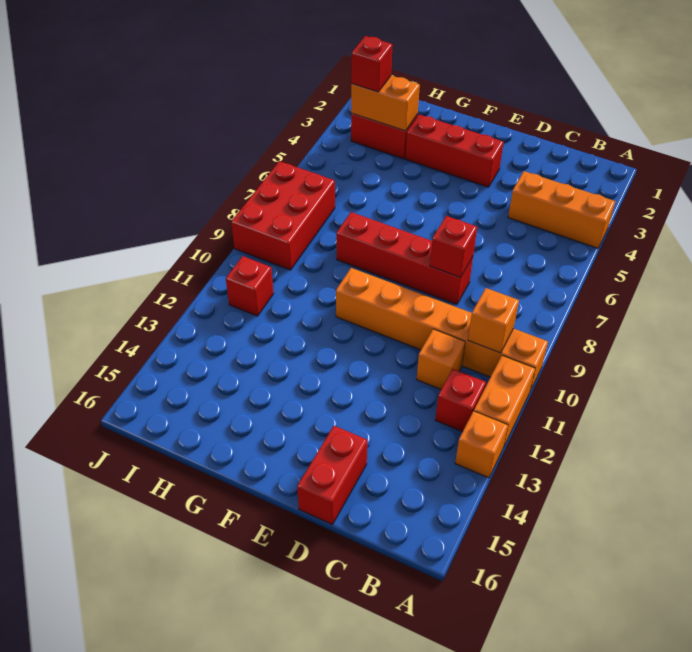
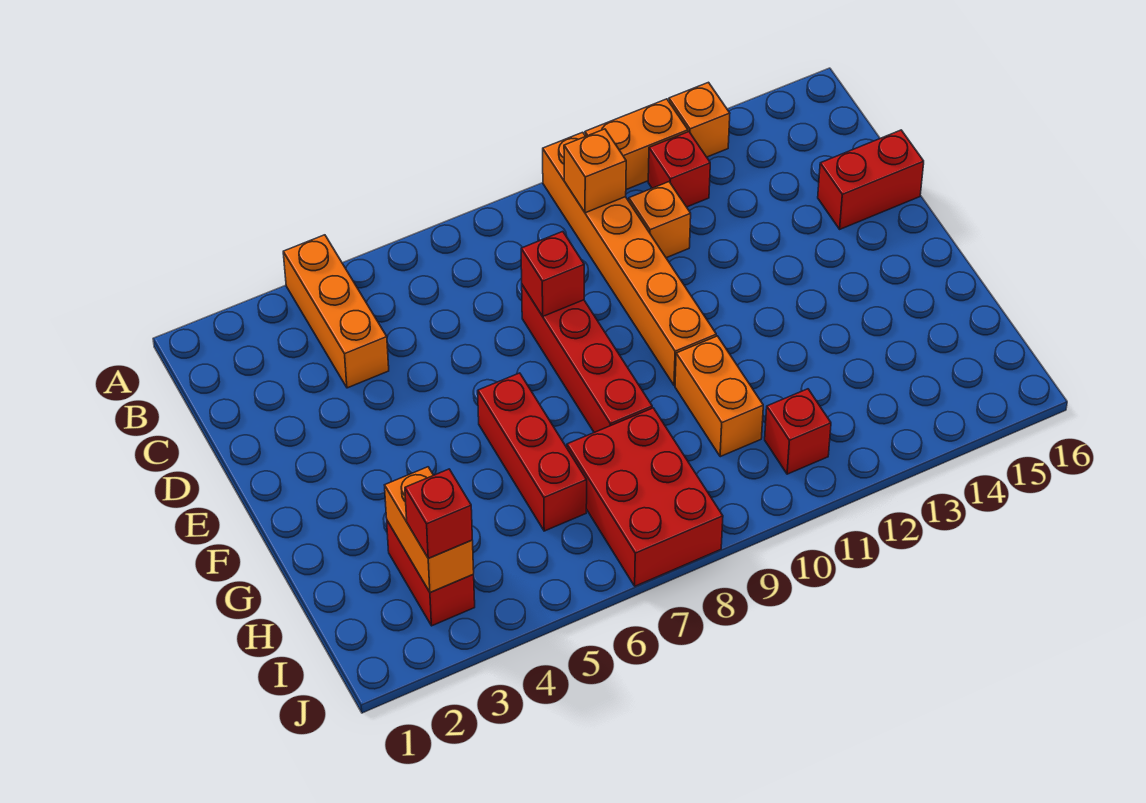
red brick E3:G3 level 1 -> red brick F6:H6 level 1
none -> orange brick G10:H10 level 1
red brick I7:J9 level 1 -> red brick H7:J8 level 1

